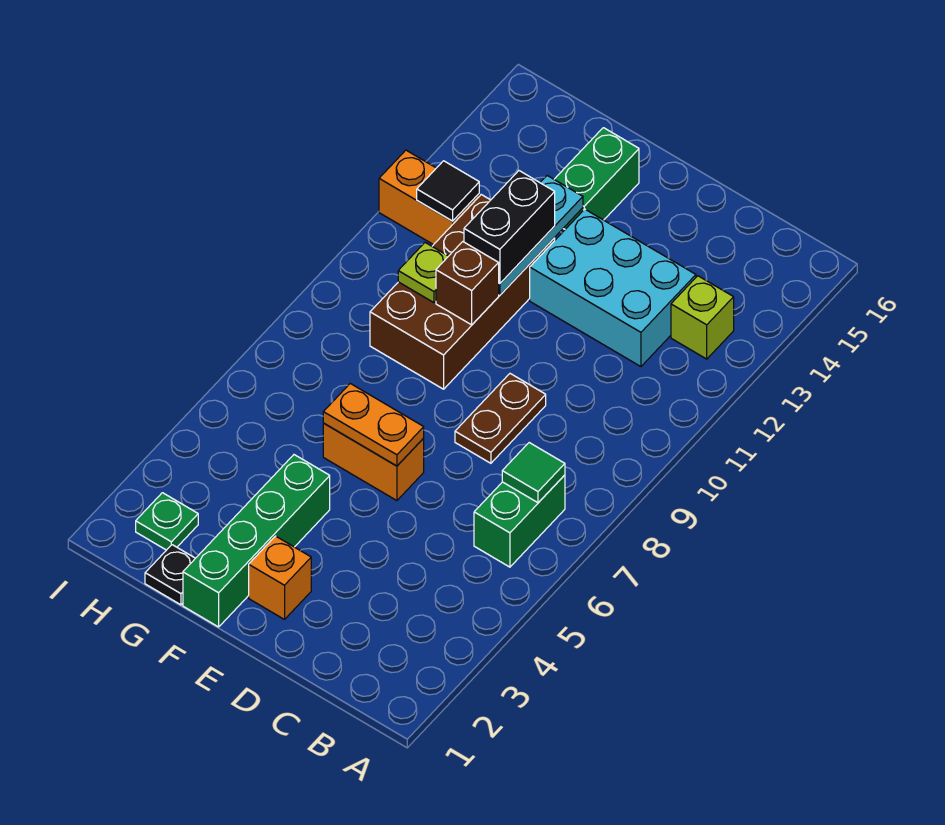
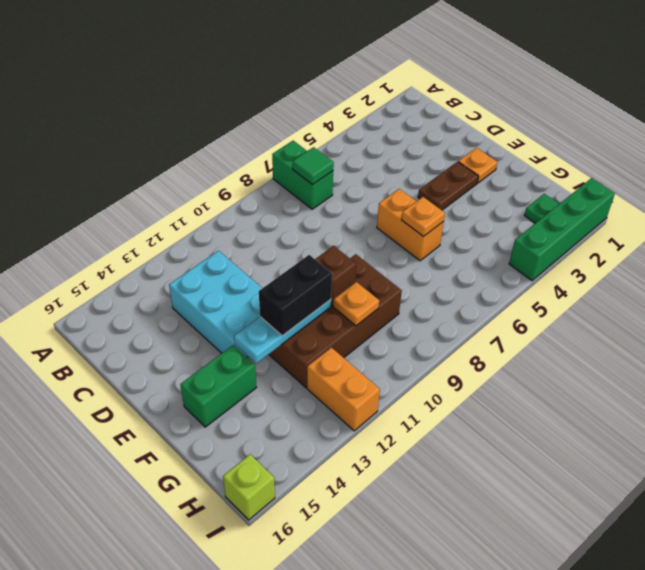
green brick B6:B7 level 1 -> green brick A7:B7 level 1
lime brick B13 level 1 -> lime brick I16 level 1
brown plate D8:D9 level 1 -> brown plate E3:E4 level 1
orange brick E2 level 1 -> orange plate E2 level 1
orange plate E6:F6 level 2 -> orange plate F6 level 2
green brick F1:F4 level 1 -> green brick I1:I4 level 1
black plate G1 level 1 -> none
lime plate G10 level 2 -> orange plate G10 level 2
black tile H12 level 2 -> none

